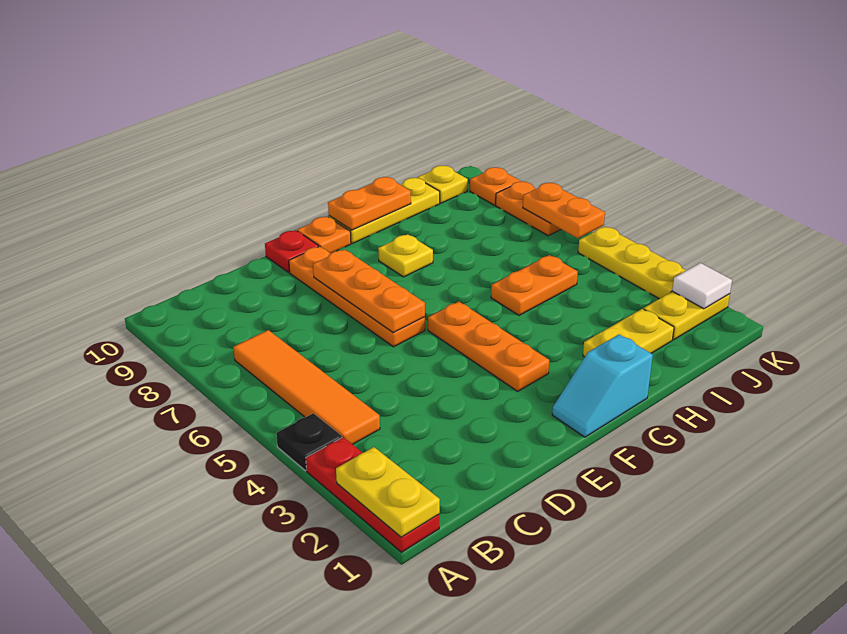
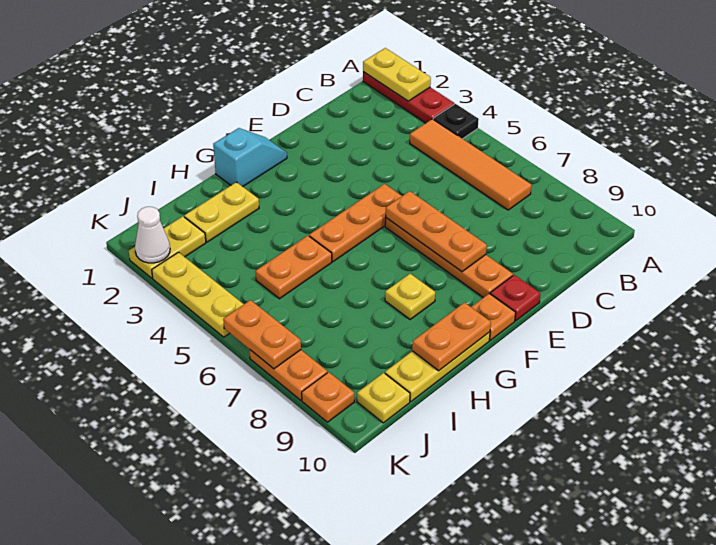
orange plate F3:F5 level 1 -> orange plate E5:G5 level 1
white tile K2 level 2 -> white cone K2 level 2

